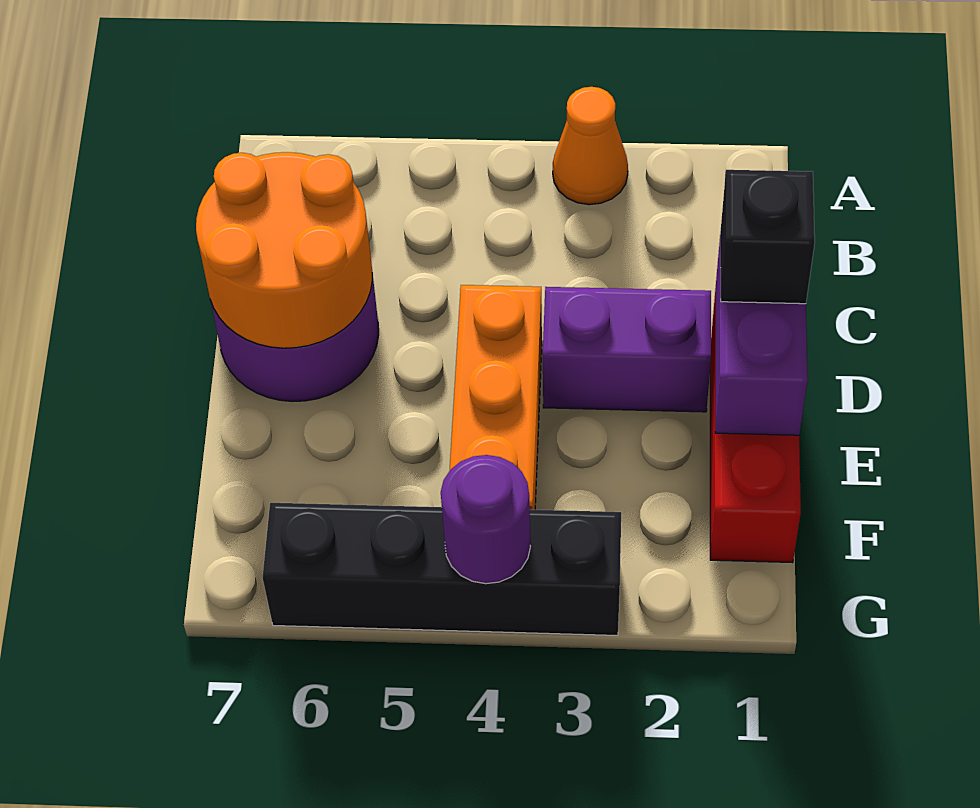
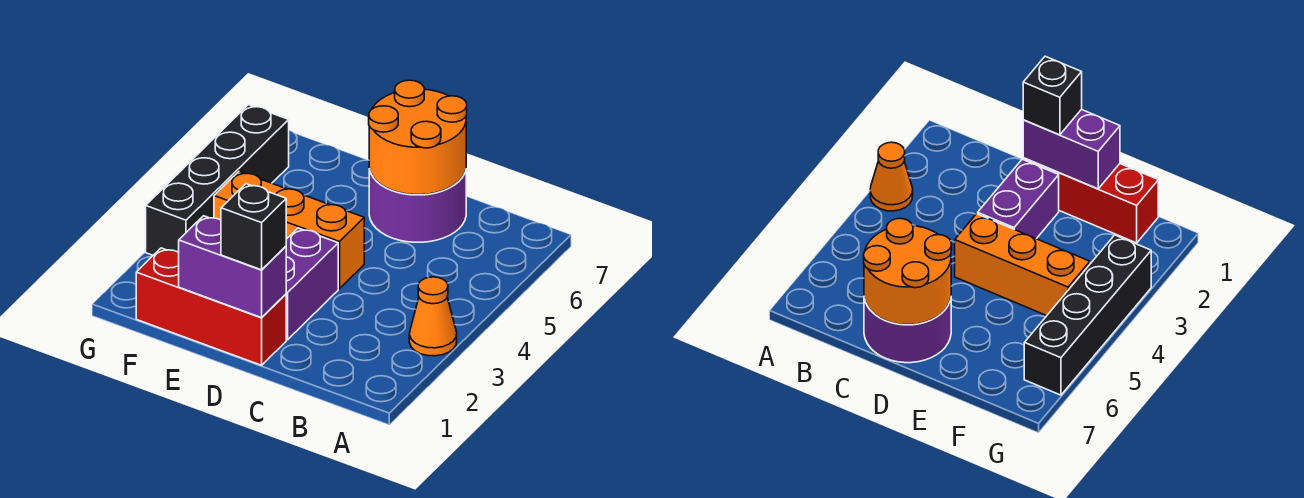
purple round brick G4 level 2 -> none

